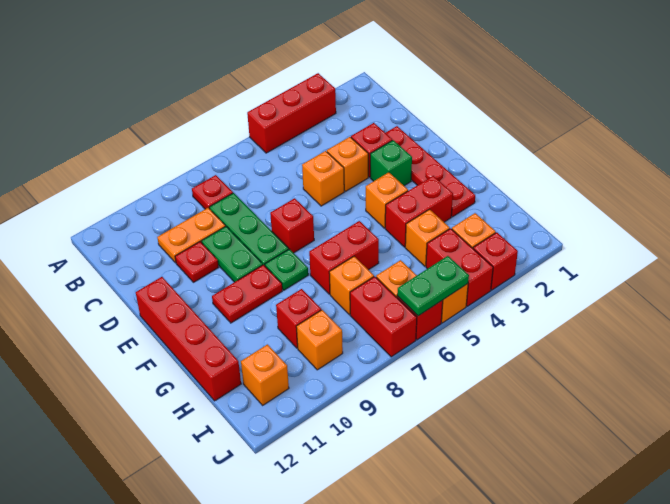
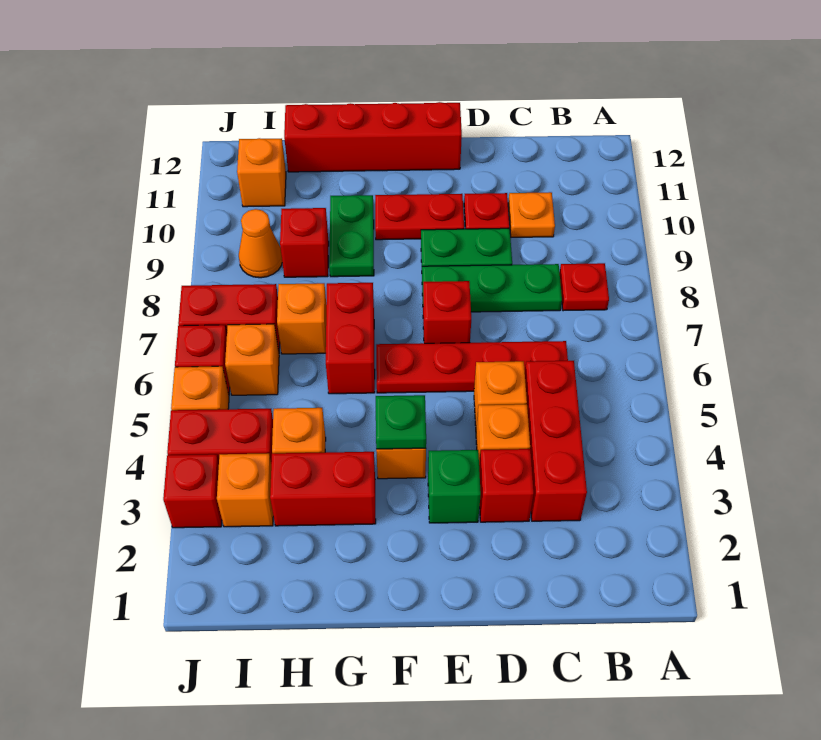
red brick A3:A5 level 1 -> red brick C3:C5 level 1
orange plate C9:C10 level 1 -> orange plate C10 level 1
red plate D2:G2 level 1 -> red plate C6:F6 level 1
green plate F8 level 1 -> green plate F4 level 2
red plate F9:F10 level 1 -> red plate E10:F10 level 1
red brick G3:G4 level 1 -> red brick G3:H3 level 1
orange brick I9 level 1 -> orange cone I9 level 1
green plate J5:J6 level 2 -> green plate G9:G10 level 1

